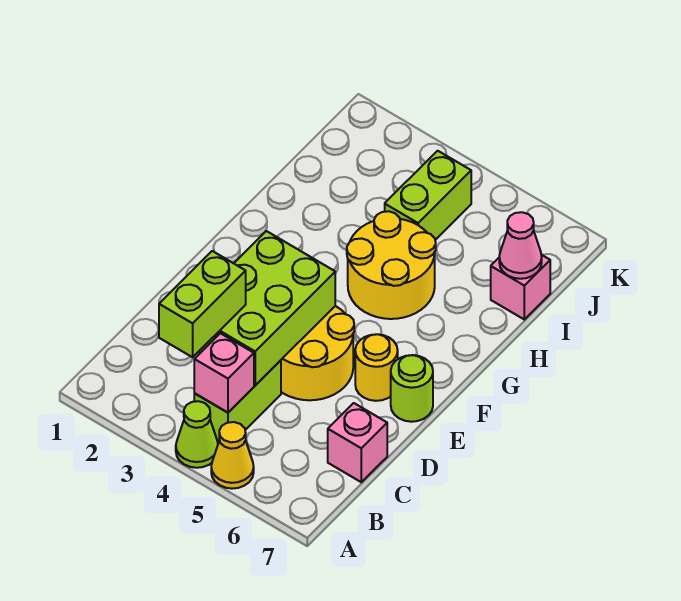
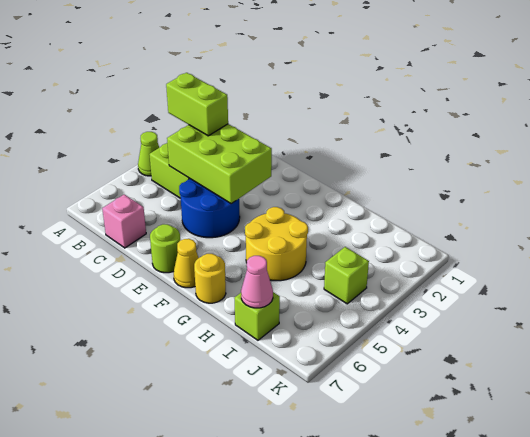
yellow cone A5 level 1 -> yellow cone F7 level 1
pink brick B4 level 2 -> none
yellow round brick D4:E5 level 1 -> blue round brick D4:E5 level 1
yellow round brick E6 level 1 -> yellow round brick G7 level 1
lime brick I4:J4 level 1 -> lime brick J4 level 1
pink brick I7 level 1 -> lime brick I7 level 1

